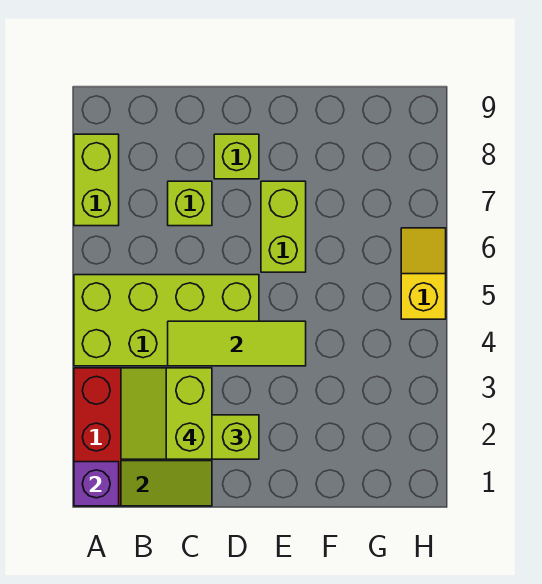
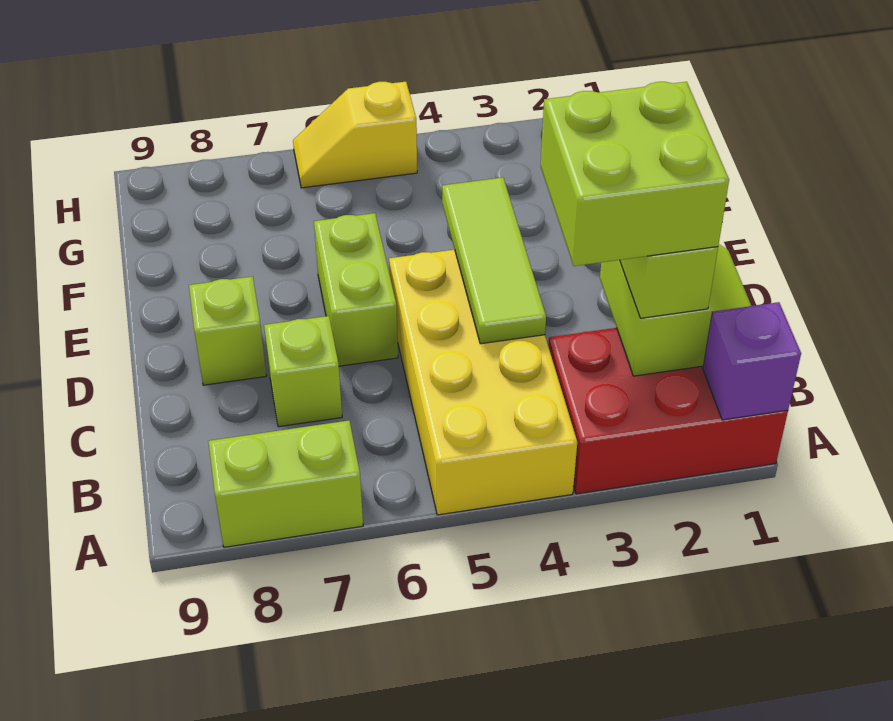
lime brick A4:D5 level 1 -> yellow brick A4:D5 level 1
lime slope B2:C3 level 4 top C -> lime brick B2:C3 level 4
lime brick E6:E7 level 1 -> lime brick D6:E6 level 1

